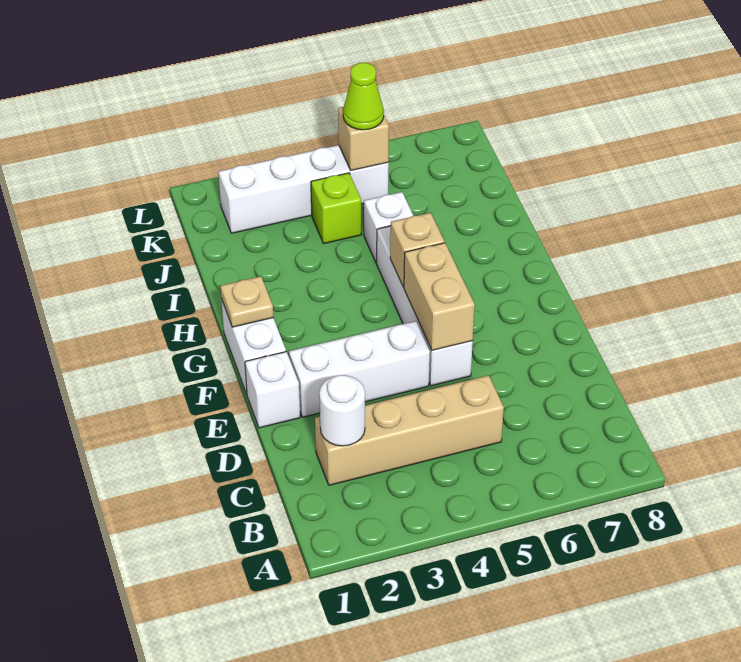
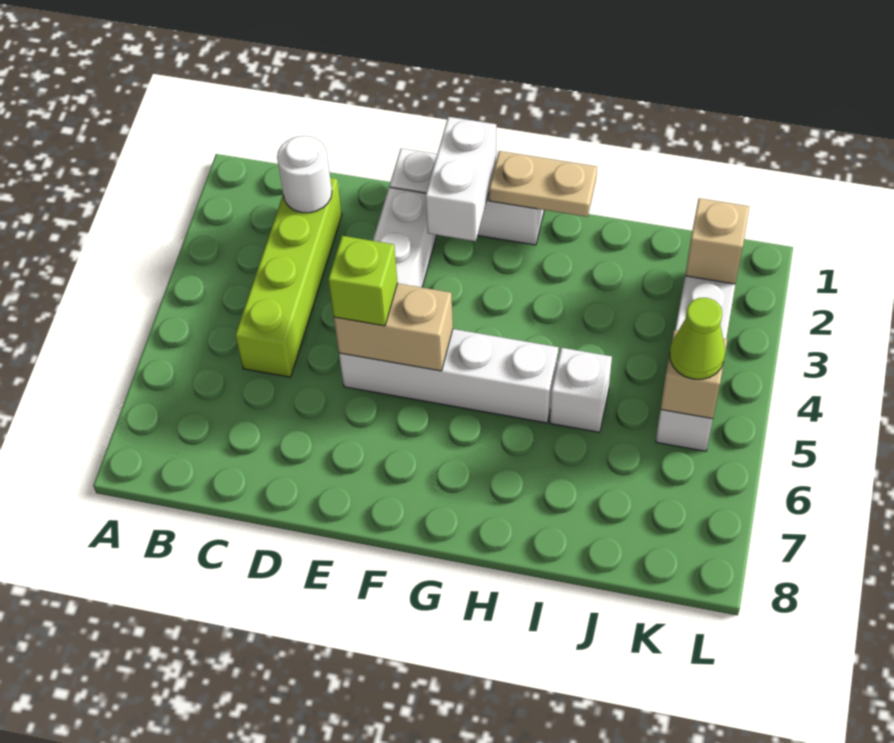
tan brick C2:C5 level 1 -> lime brick C2:C5 level 1
none -> white brick F1:F2 level 2
tan plate G1 level 2 -> tan plate G1:H1 level 2
tan brick G5 level 2 -> tan brick K2 level 2
lime brick J4 level 1 -> lime brick E5 level 3

